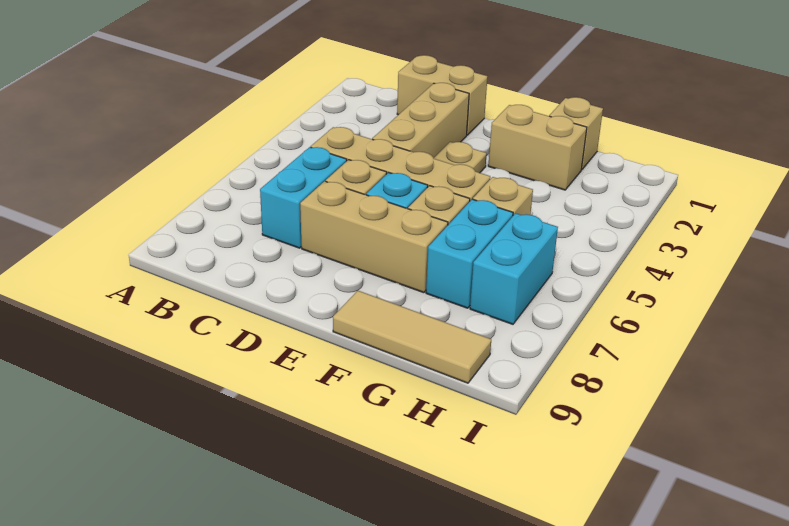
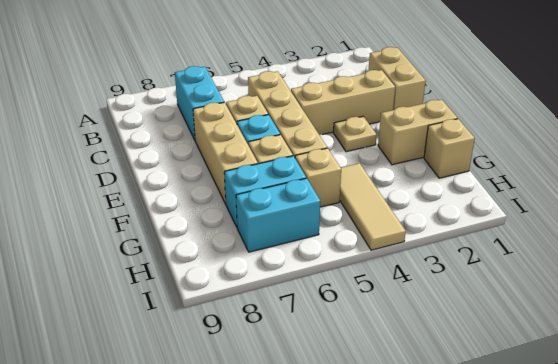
cyan brick C6:C7 level 1 -> cyan brick B7:C7 level 1
tan brick F2:G2 level 1 -> tan brick F1:F2 level 1
tan tile F9:H9 level 1 -> tan tile G4:I4 level 1

